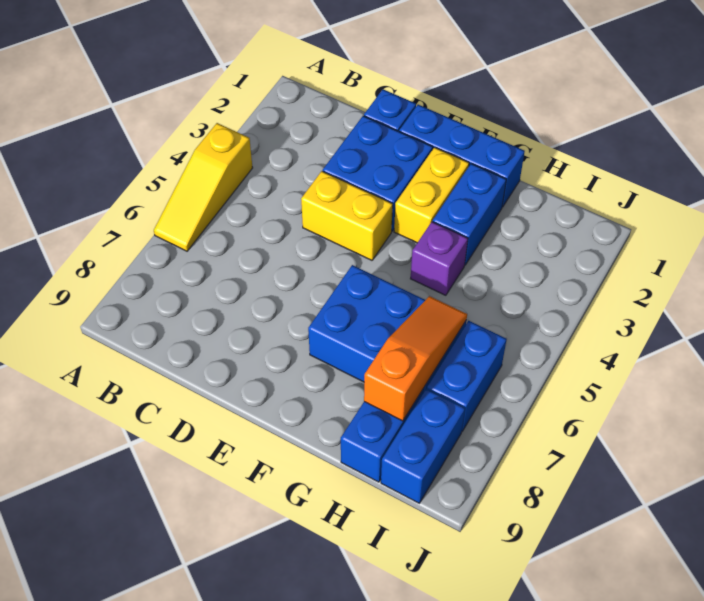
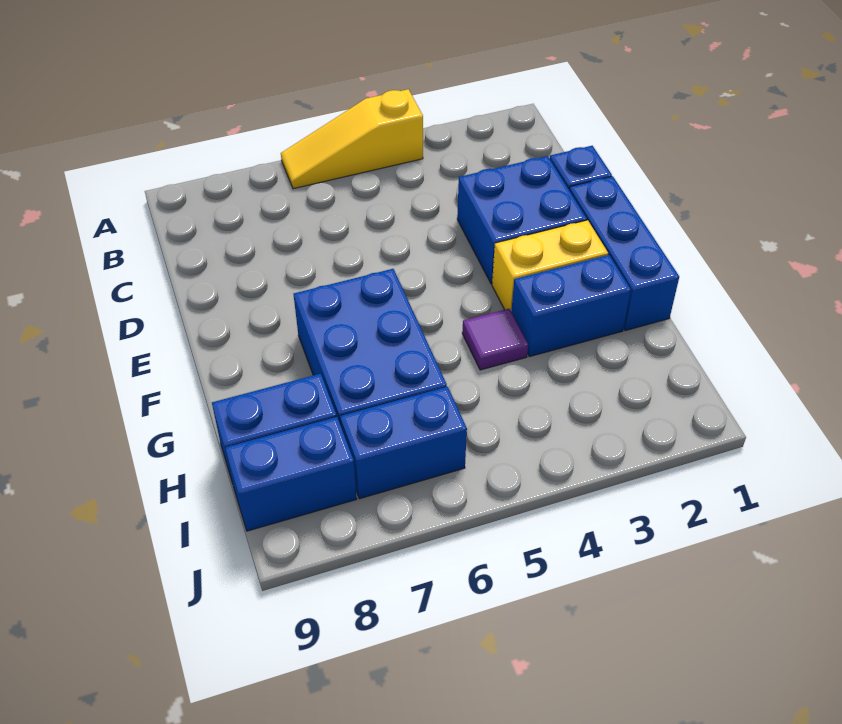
yellow brick D4:E4 level 1 -> none
purple brick G4 level 1 -> purple tile G4 level 1
orange slope H6:H8 level 2 top 8 -> none

